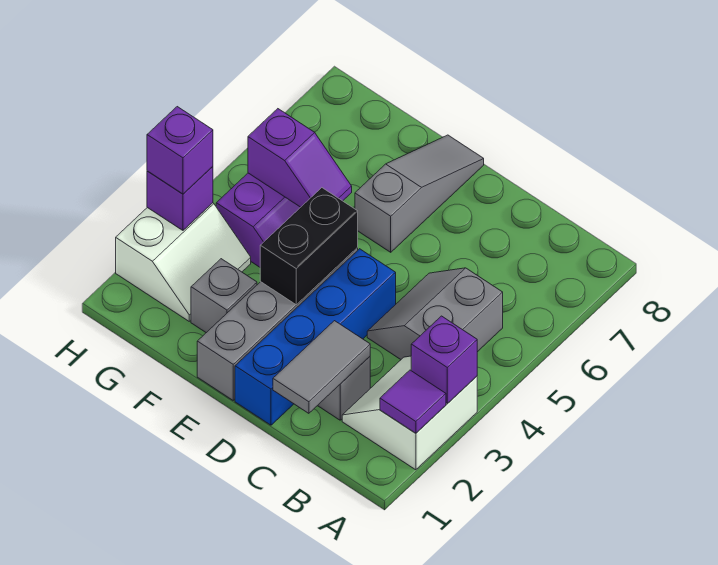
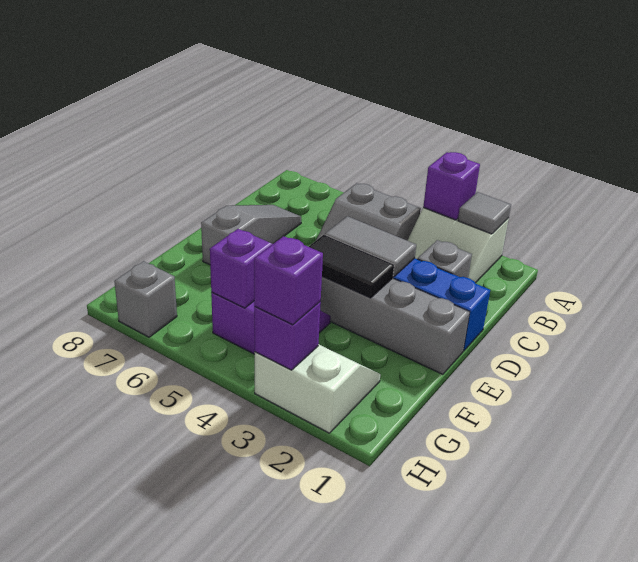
purple tile A2 level 2 -> grey tile A2 level 2
grey tile C1:C2 level 2 -> grey tile D3:D4 level 2
black brick E3:E4 level 2 -> black tile E3:E4 level 2
grey slope E6:E8 level 1 top 6 -> grey slope C7:E7 level 1 top E
grey brick F2 level 1 -> grey brick H7 level 1

